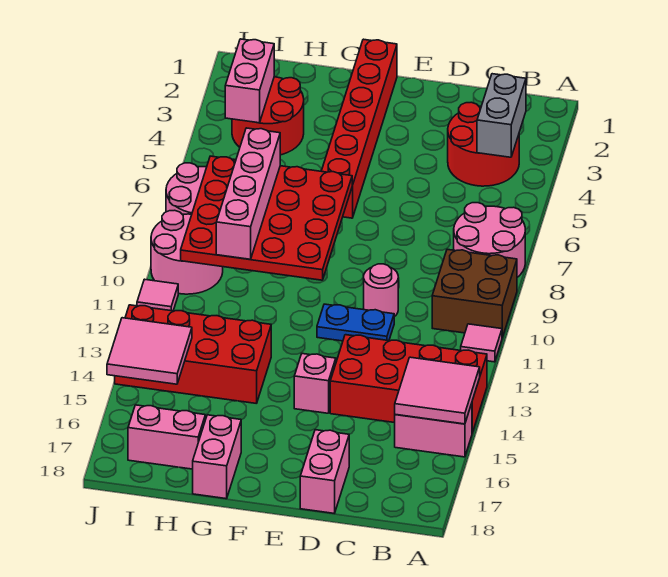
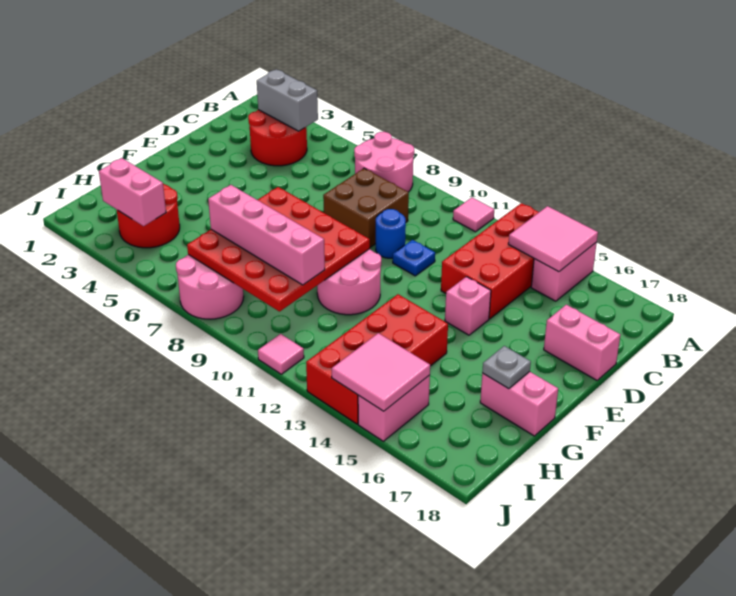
brown brick A9:B10 level 1 -> brown brick C8:D9 level 1
pink round brick D10 level 1 -> blue round brick D10 level 1
blue plate D11:E11 level 1 -> blue plate D11 level 1
red brick F1:F6 level 1 -> none
none -> grey plate G17 level 2
pink brick H17:I17 level 1 -> pink brick I15:J15 level 1
pink round brick I9:J10 level 1 -> pink round brick F10:G11 level 1

